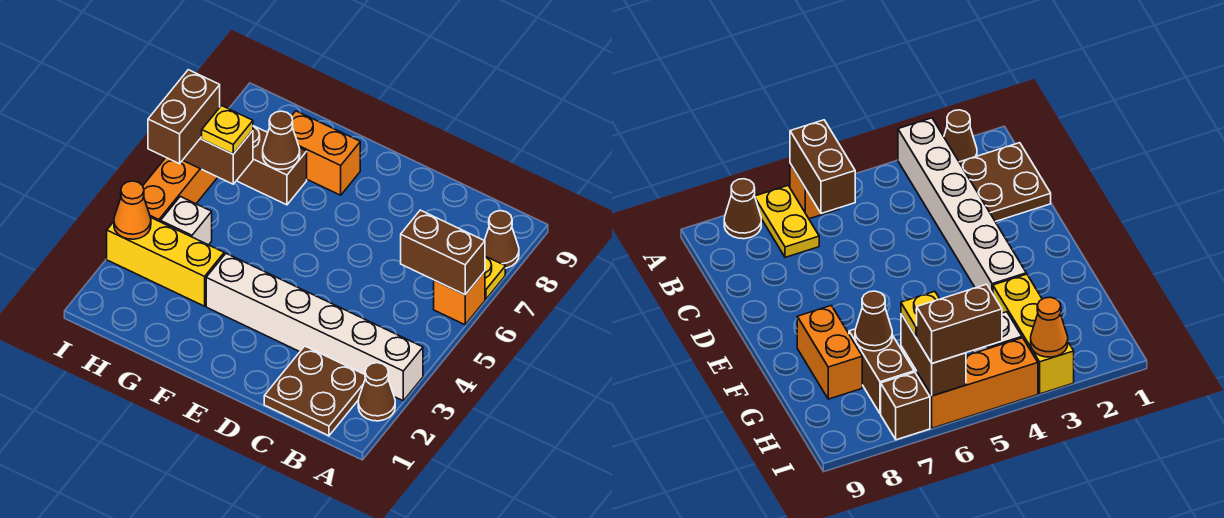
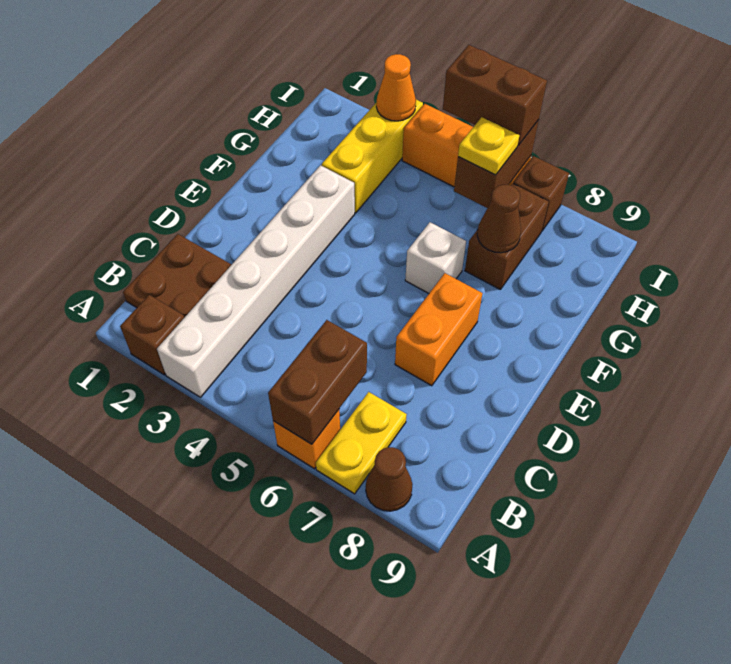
brown cone A2 level 1 -> brown brick A2 level 1
orange brick F8:G8 level 1 -> orange brick D7:E7 level 1
white brick H4 level 1 -> white brick F6 level 1

